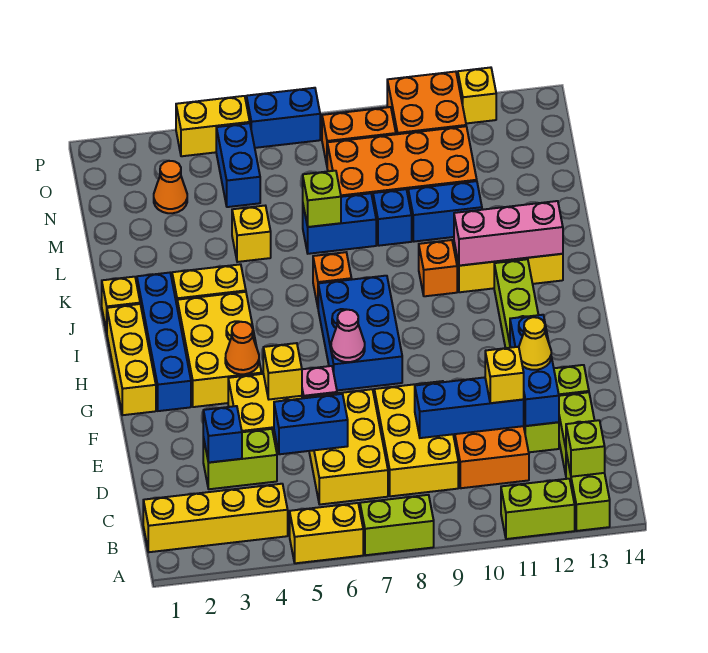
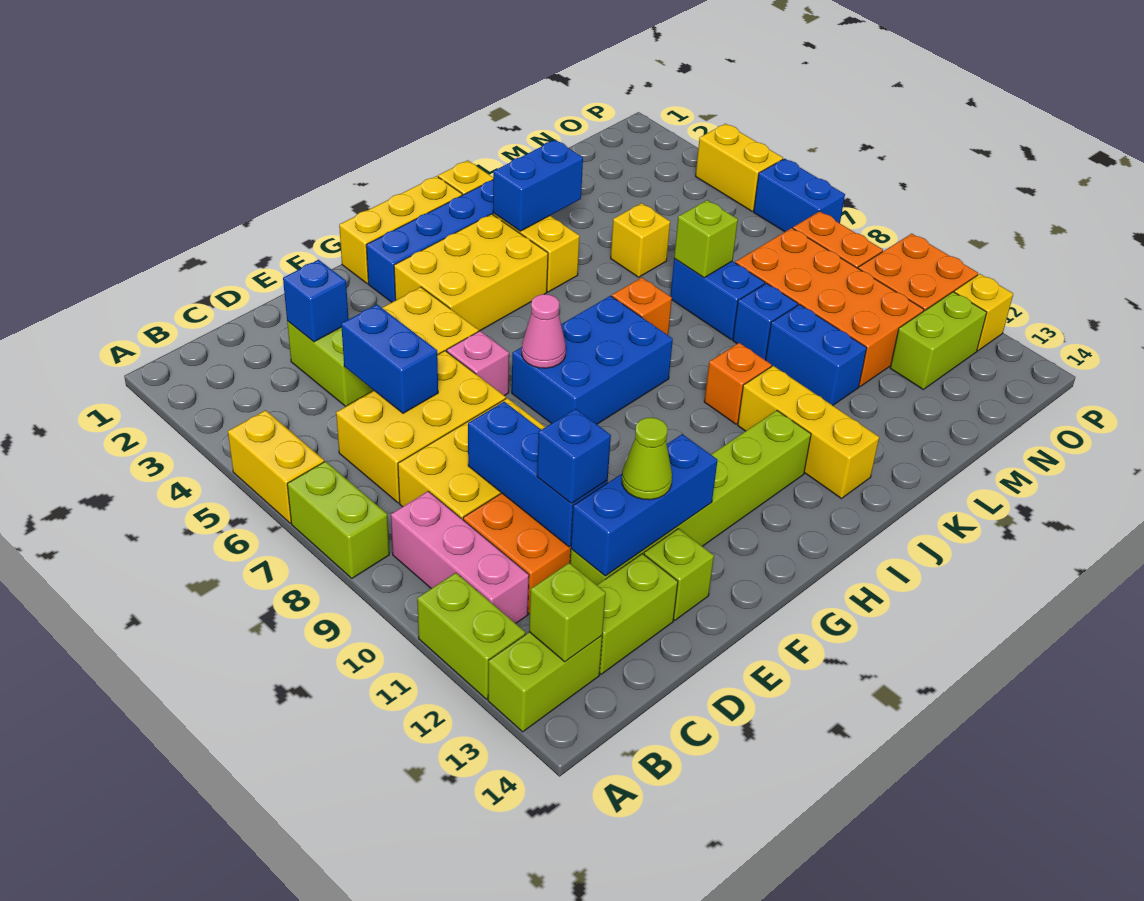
yellow brick B1:B4 level 1 -> none
yellow brick D11 level 3 -> blue brick D11 level 3
yellow cone E12 level 3 -> lime cone E12 level 3
yellow brick F5 level 2 -> none
orange cone G4 level 2 -> none
pink brick J11:J13 level 2 -> pink brick B9:B11 level 1
orange cone N3 level 1 -> none
blue brick N5:O5 level 1 -> blue brick J3:K3 level 2
none -> lime brick N12:O12 level 1

